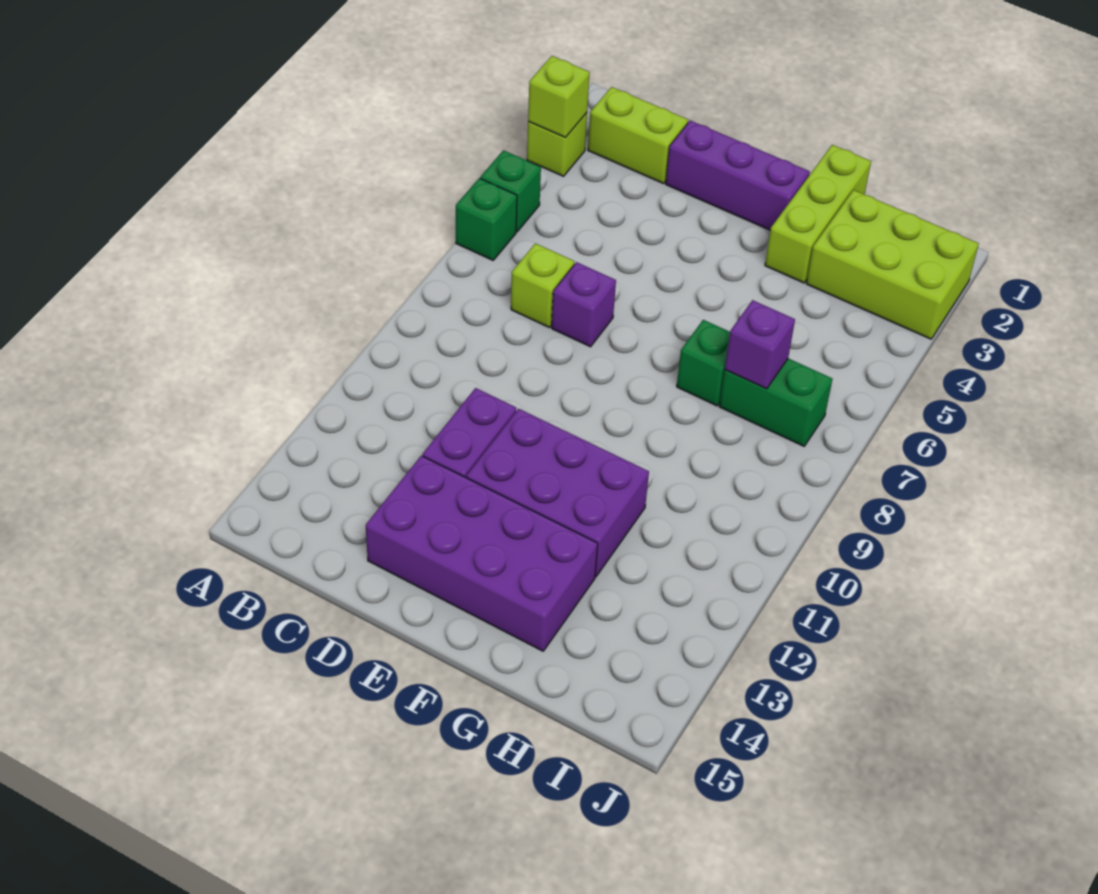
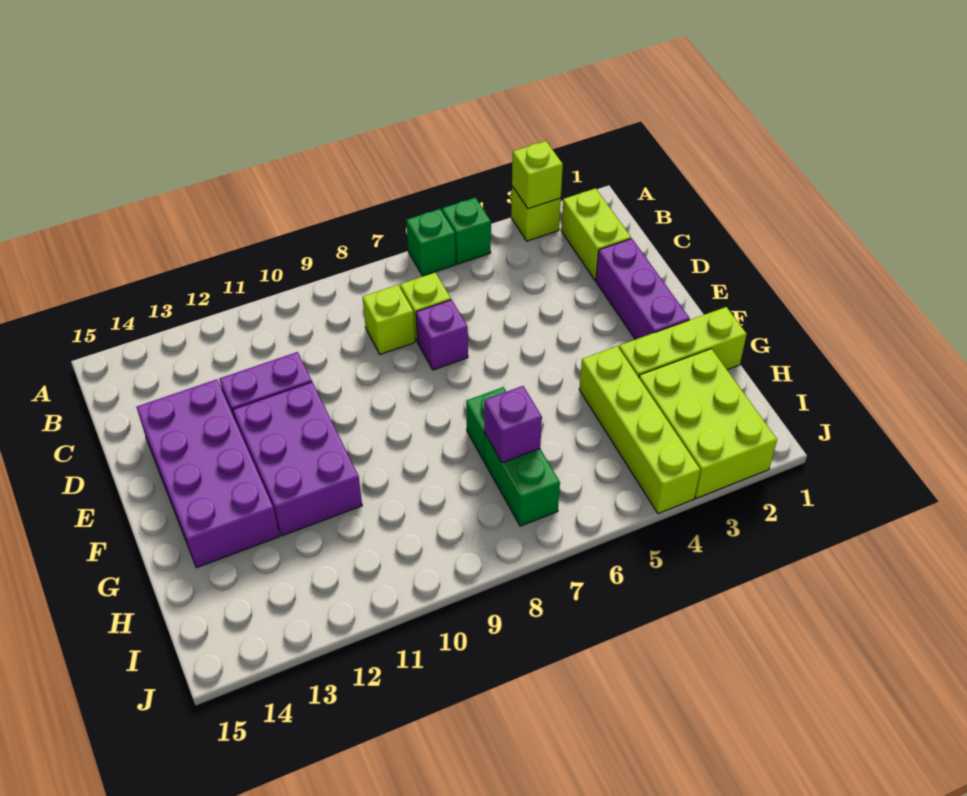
none -> lime brick C8 level 1
none -> lime brick G4:J4 level 1

